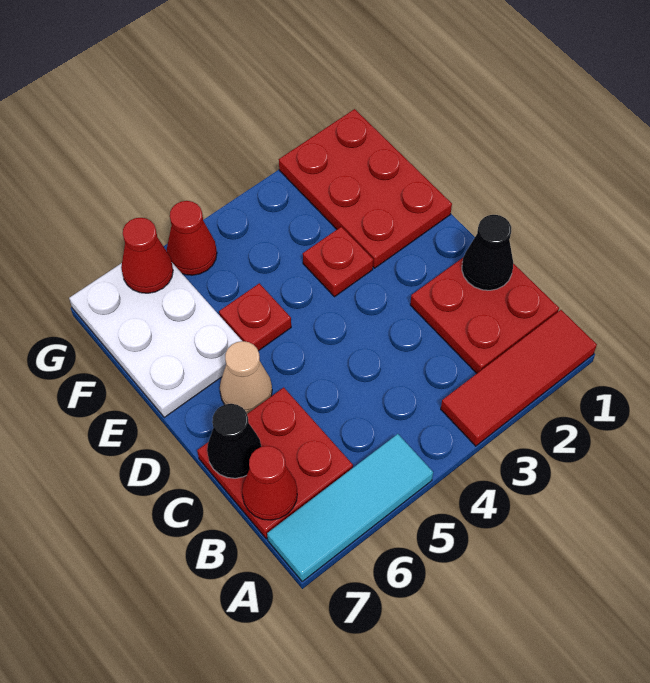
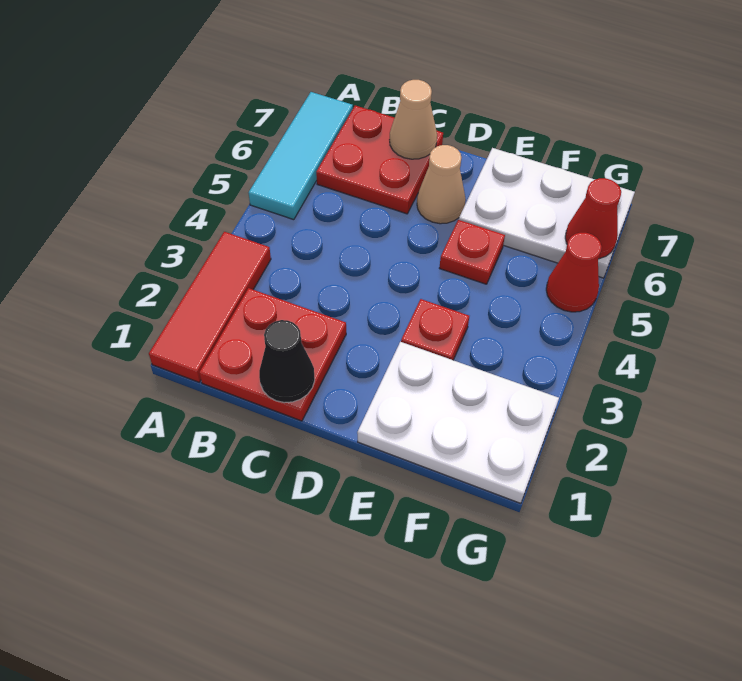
red cone B7 level 2 -> none
black cone C7 level 2 -> tan cone C7 level 2
red plate E1:G2 level 1 -> white plate E1:G2 level 1

